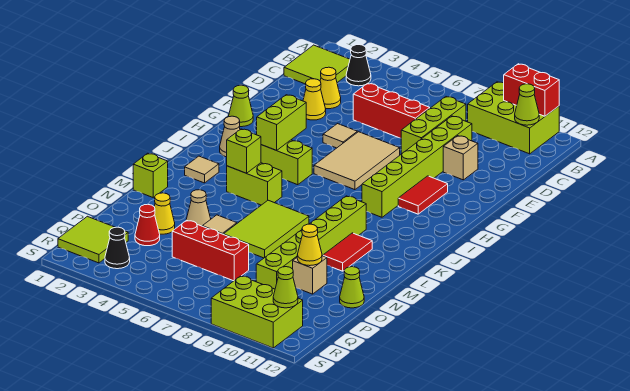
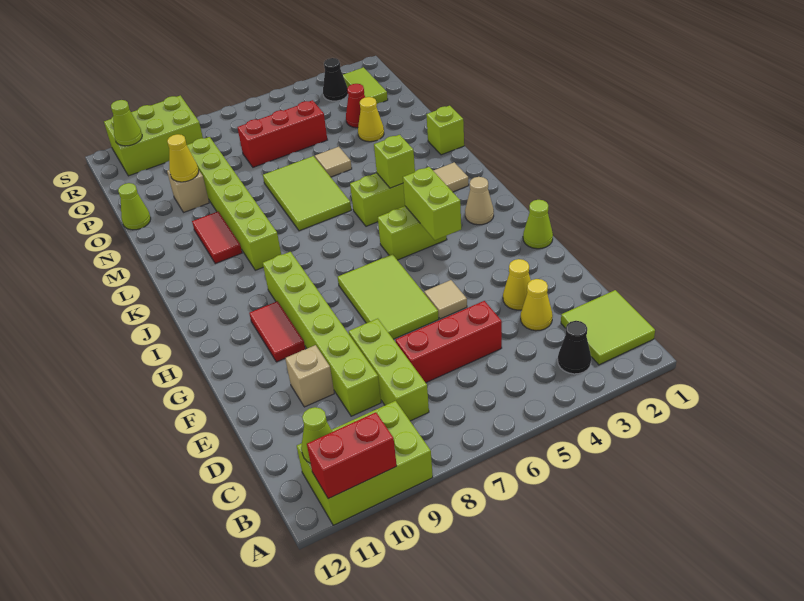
tan tile F6:H7 level 1 -> lime tile F6:H7 level 1
tan cone N4 level 1 -> none
lime tile Q1:R2 level 1 -> lime tile Q2:R2 level 1

